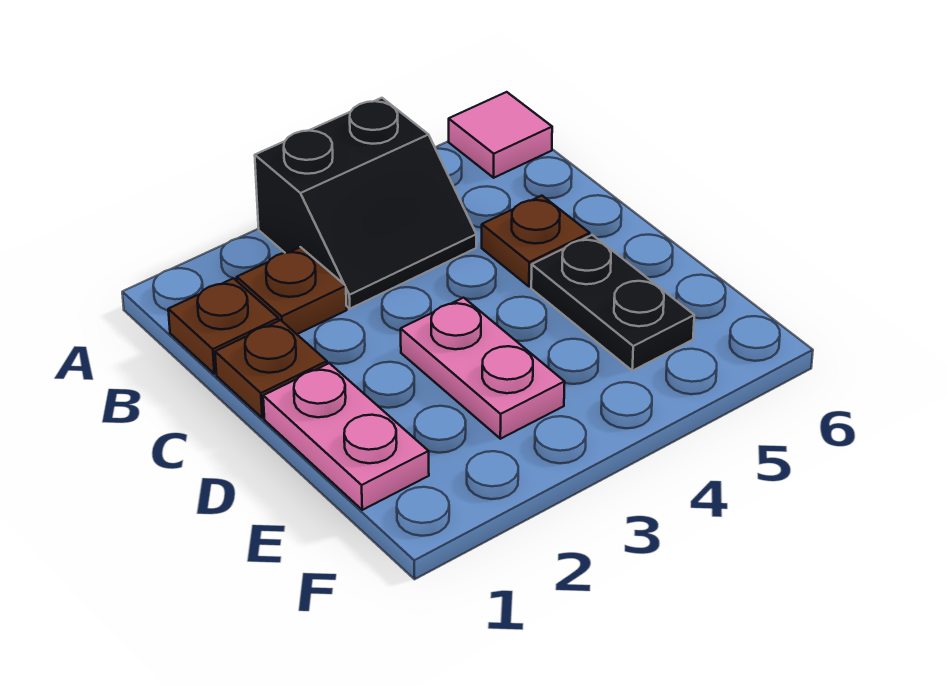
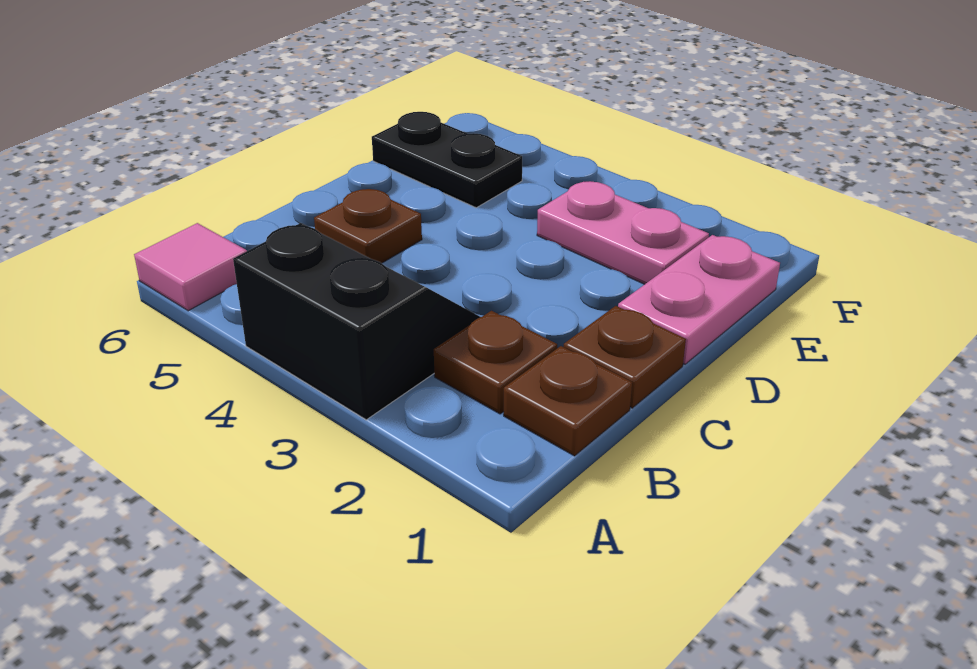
pink plate D3:E3 level 1 -> pink plate E2:E3 level 1
black plate D5:E5 level 1 -> black plate E5:E6 level 1

